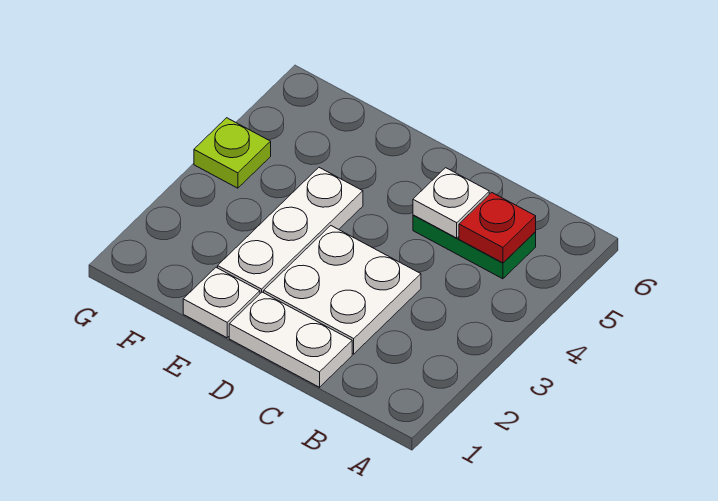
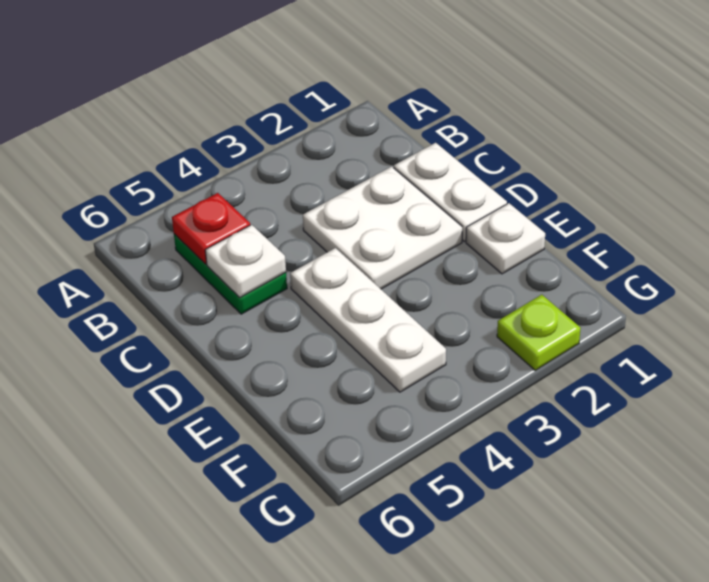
white plate E2:E4 level 1 -> white plate D4:F4 level 1
lime plate G4 level 1 -> lime plate G2 level 1

